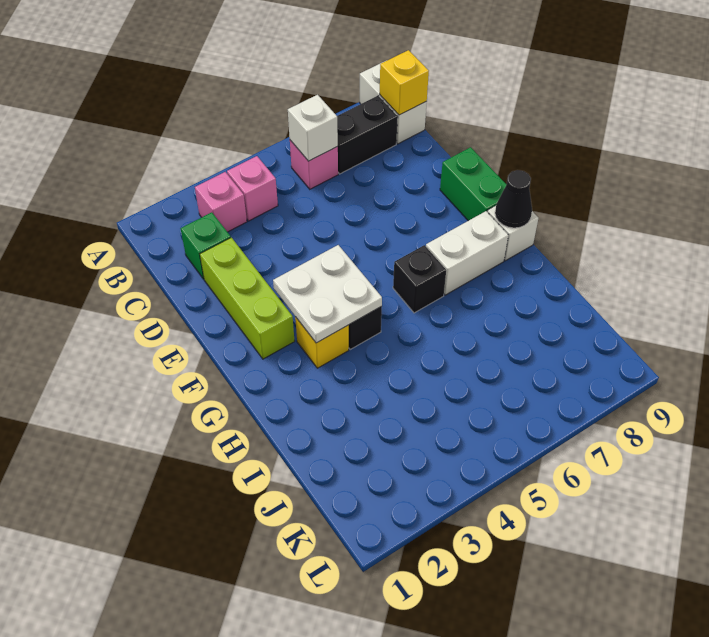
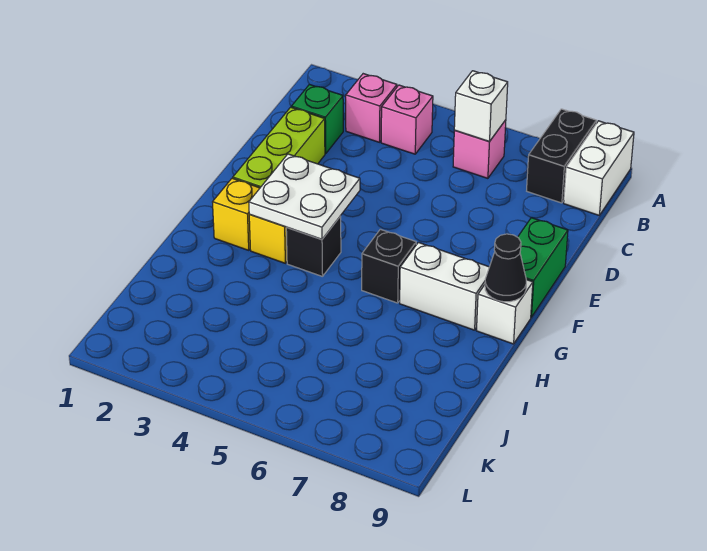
black brick B7:B8 level 1 -> black brick A8:B8 level 1
yellow brick B9 level 2 -> yellow brick G2 level 1

